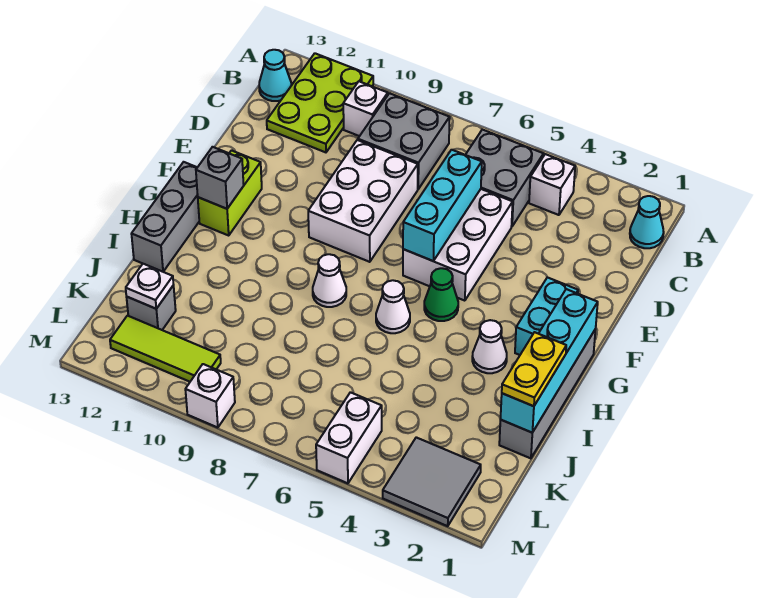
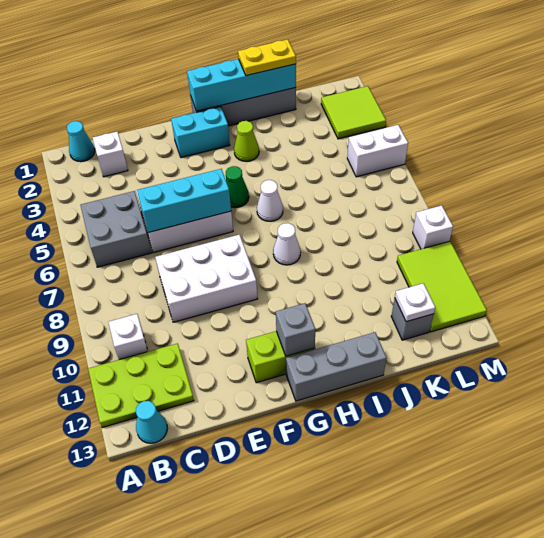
white brick B4 level 1 -> white brick C2 level 1
grey brick B8:C9 level 1 -> none
white cone H3 level 1 -> lime cone H3 level 1
grey tile L2:M3 level 1 -> lime tile L2:M3 level 1
lime tile L10:L12 level 1 -> lime tile L10:M12 level 1

